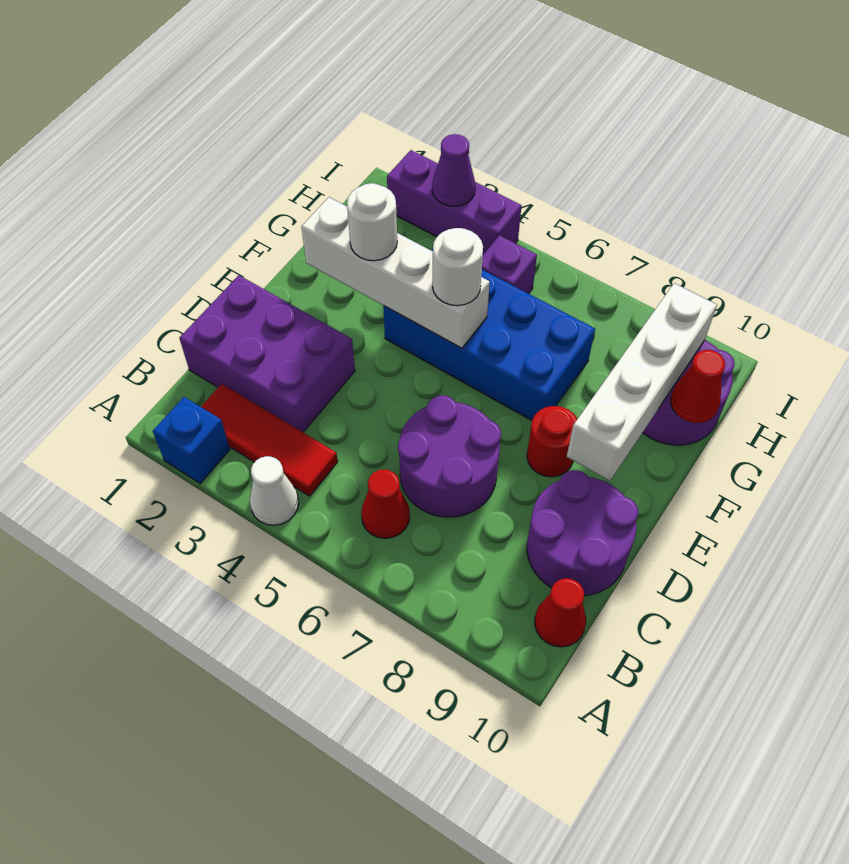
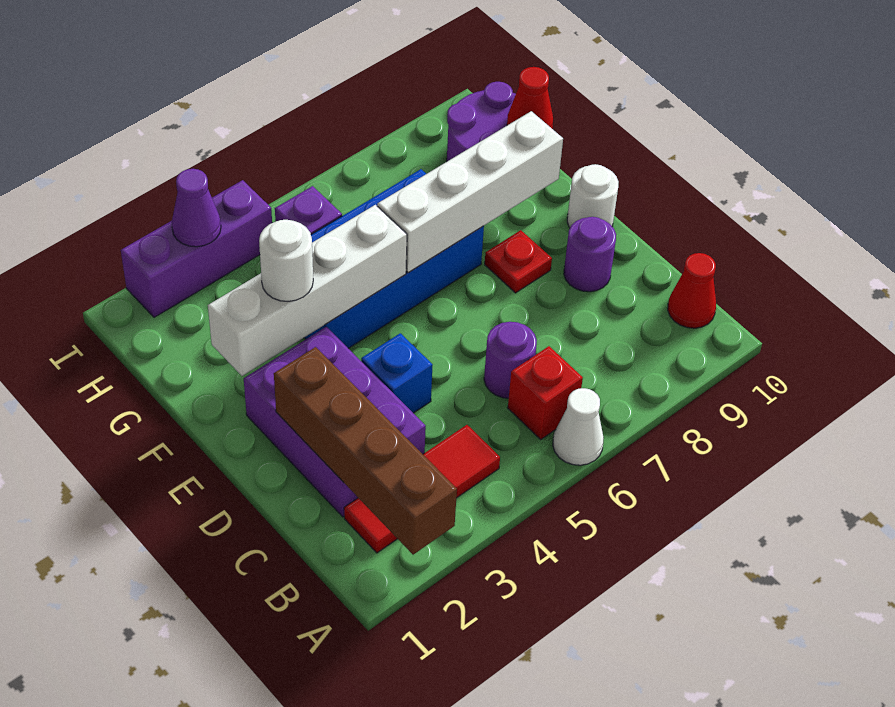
blue brick A2 level 1 -> blue brick D4 level 1
none -> brown brick A2:D2 level 2
white cone A4 level 1 -> white cone A6 level 1
red cone B6 level 1 -> red brick B6 level 1
purple brick C1:D3 level 1 -> purple brick C2:E3 level 1
purple round brick C6:D7 level 1 -> purple round brick C6 level 1
purple round brick C9:D10 level 1 -> purple round brick D9 level 1
red round brick E8 level 1 -> red plate E8 level 1
white brick E9:H9 level 2 -> white brick F6:F9 level 2
white round brick F5 level 3 -> white round brick E10 level 1

